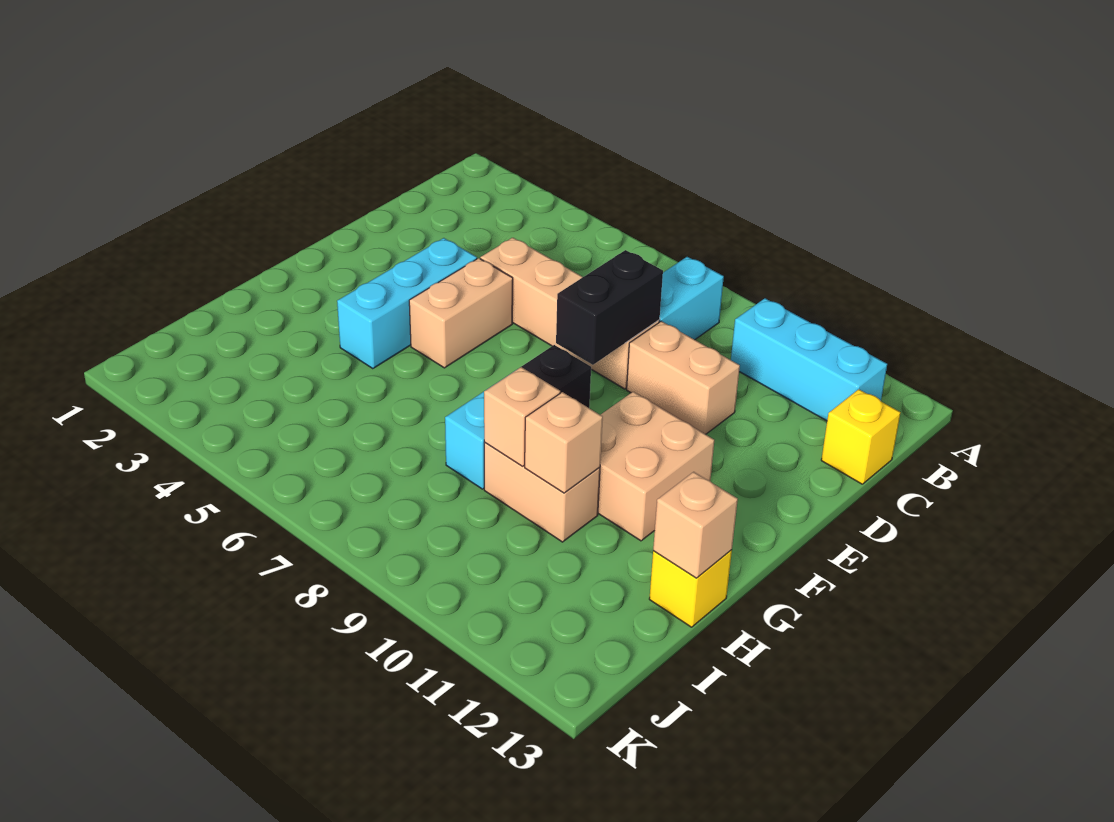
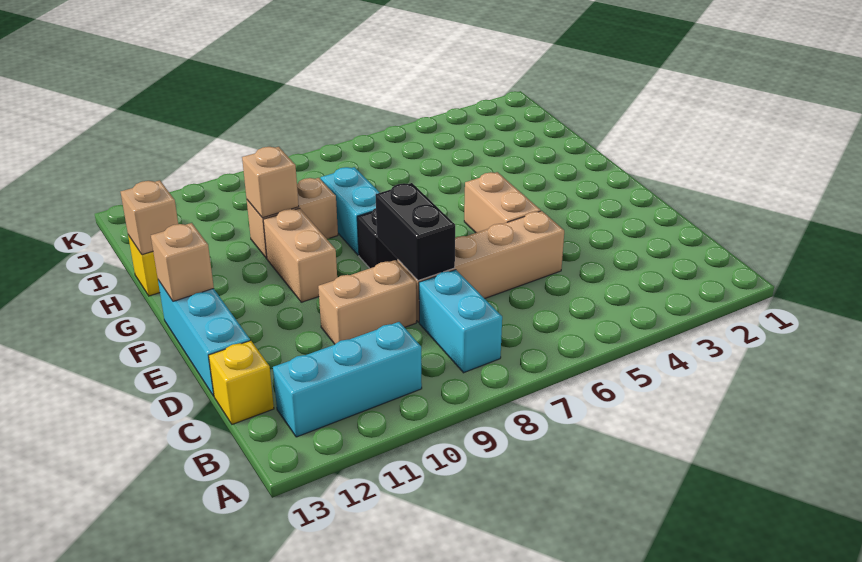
cyan brick E4:G4 level 1 -> cyan brick D13:F13 level 1
tan brick F10:G11 level 1 -> tan brick F10:G10 level 1
tan brick H9 level 2 -> tan brick F13 level 2

